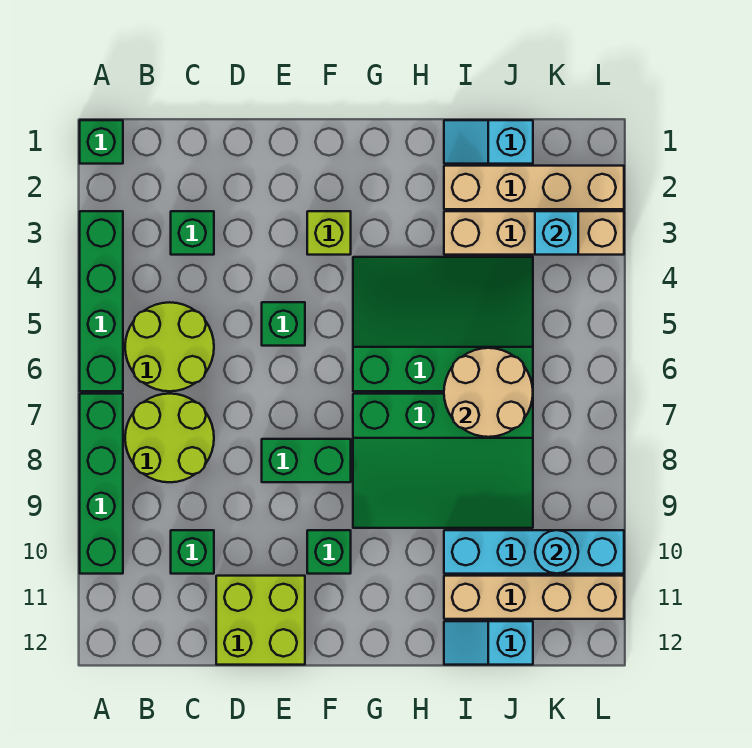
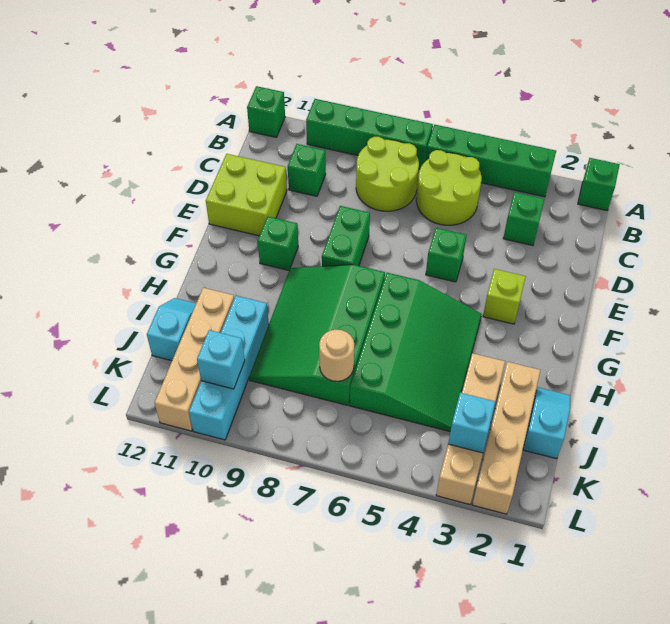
none -> green brick A12 level 1
tan round brick I6:J7 level 2 -> tan round brick J7 level 2
cyan round brick K10 level 2 -> cyan brick K10 level 2

